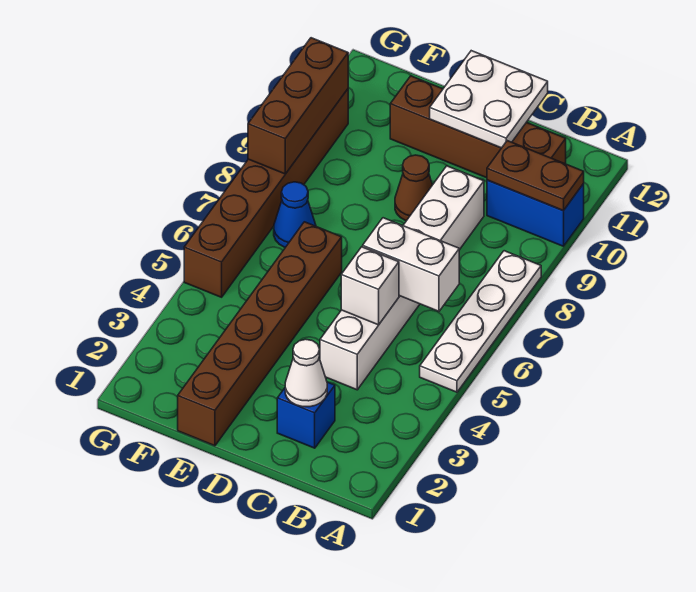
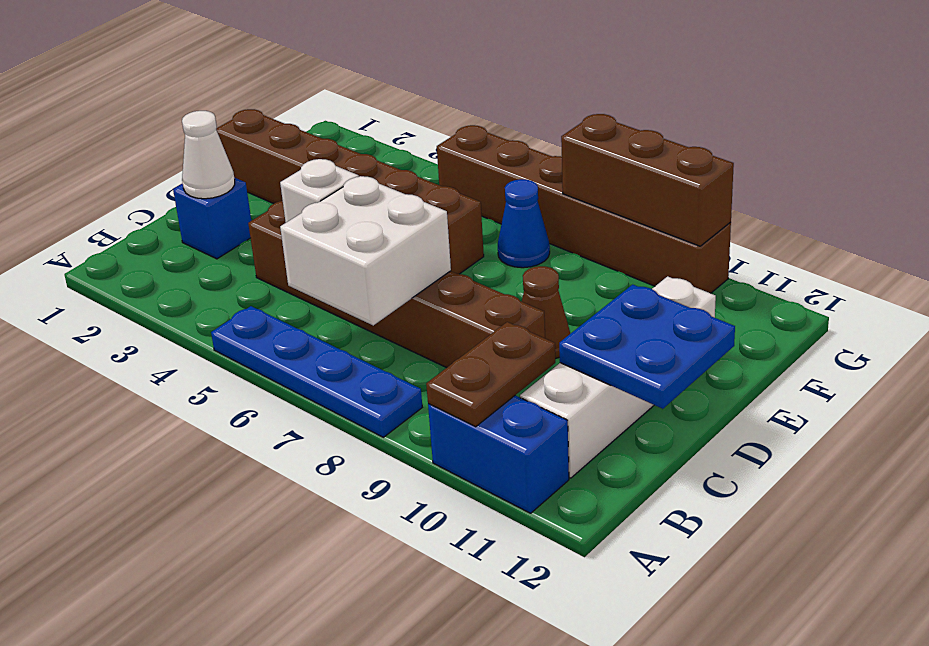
white plate A5:A8 level 1 -> blue plate A5:A8 level 1
blue brick A10:B10 level 1 -> blue brick A10:A11 level 1
white brick B6:C6 level 2 -> white brick B6:C7 level 2
brown brick B11:E11 level 1 -> white brick B11:E11 level 1
white brick C4:C9 level 1 -> brown brick C4:C9 level 1
white plate C11:D12 level 2 -> blue plate C11:D12 level 2

